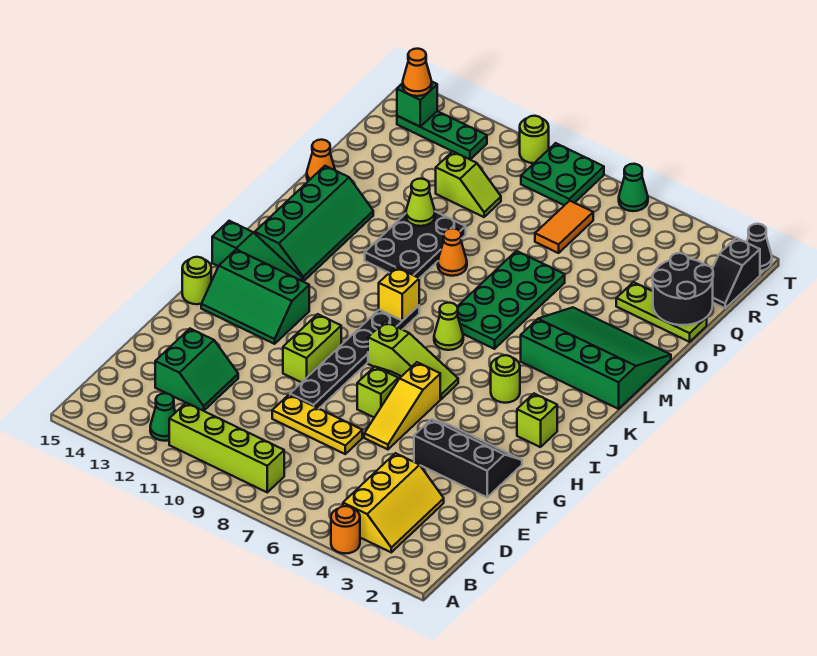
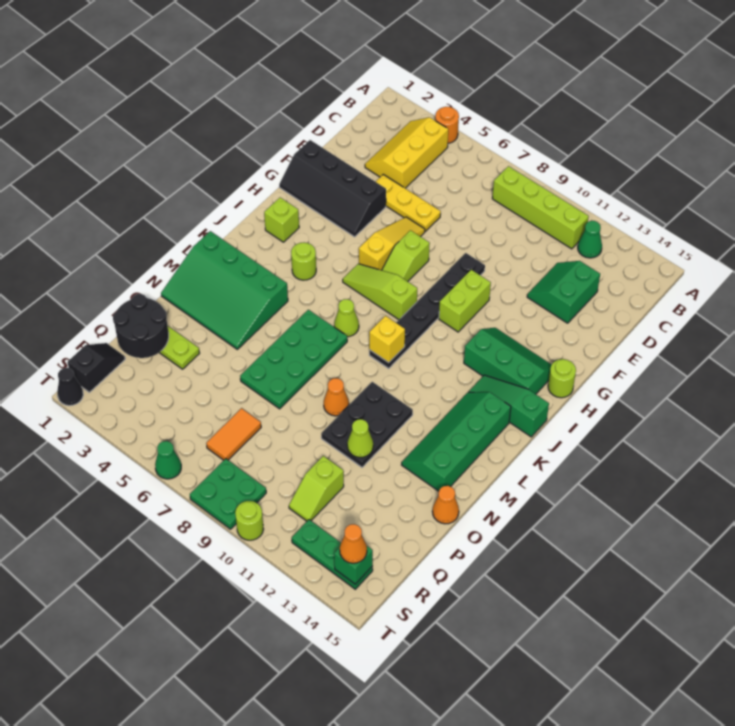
yellow plate E7:E9 level 1 -> yellow plate E4:E6 level 1
black slope F2:G4 level 1 top F -> black slope F1:G4 level 1 top F
lime slope Q10:Q11 level 1 top 11 -> lime slope Q11:R11 level 1 top Q

